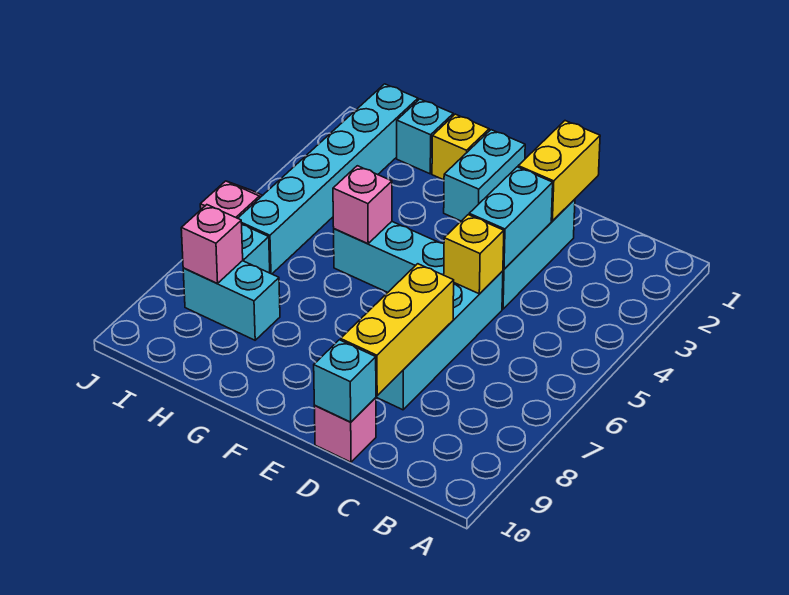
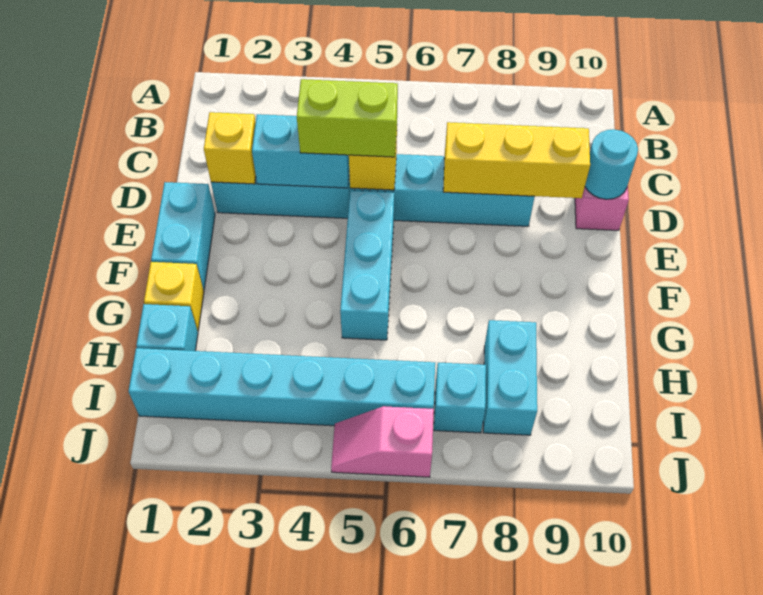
yellow brick D1:D2 level 2 -> yellow brick D2 level 2
none -> lime brick D4:D5 level 3
cyan brick D10 level 2 -> cyan round brick D10 level 2
cyan brick F1:F2 level 1 -> cyan brick E1:F1 level 1
pink brick G5 level 2 -> none
pink brick I8 level 2 -> none

